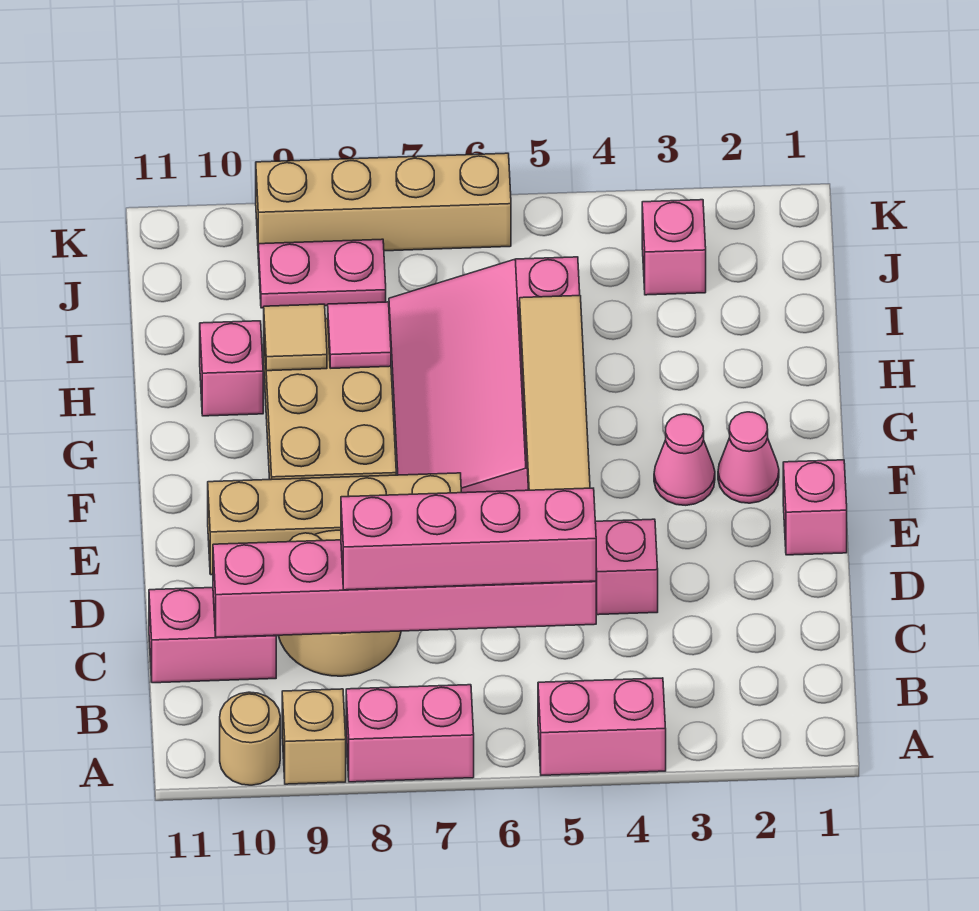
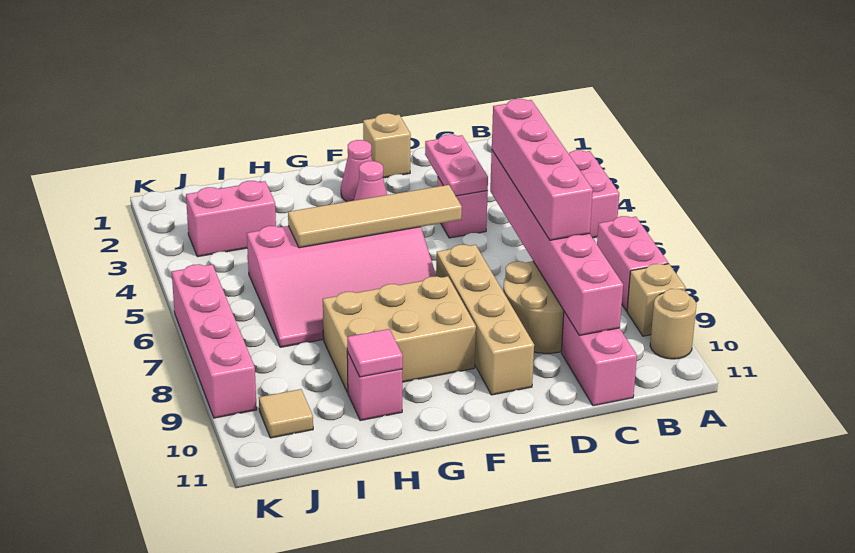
pink brick E1 level 1 -> tan brick E1 level 1
pink tile H8 level 2 -> pink tile H10 level 2
tan tile H9 level 2 -> tan tile J10 level 1
pink brick J3 level 1 -> pink brick I3:J3 level 1
pink plate J8:J9 level 1 -> pink plate D3:D4 level 2
tan brick K6:K9 level 1 -> pink brick K6:K9 level 1

